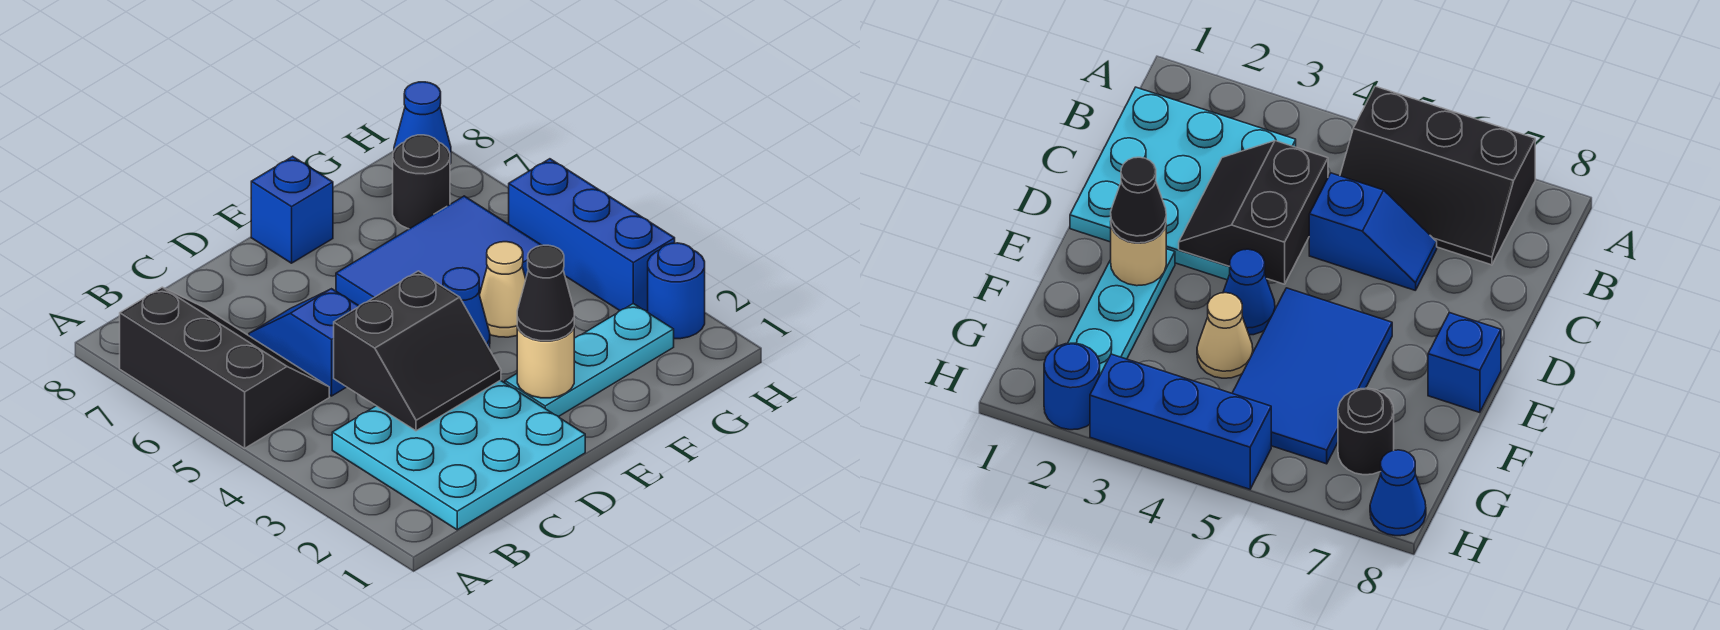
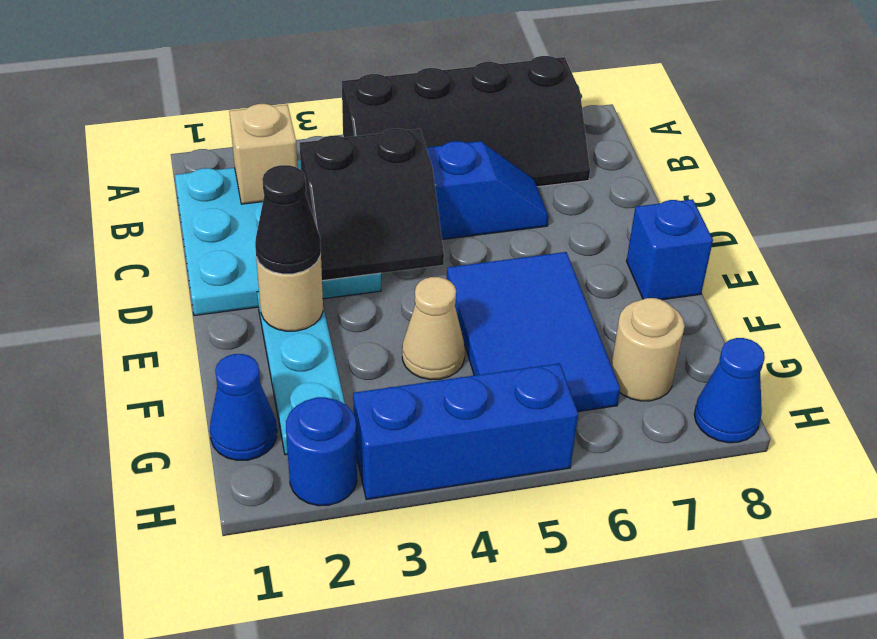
black slope A5:B7 level 1 top A -> black slope A4:B7 level 1 top A
none -> tan brick B2 level 2
black slope C3:D4 level 2 top 4 -> black slope C3:D4 level 2 top C
blue cone E4 level 1 -> blue cone G1 level 1
black round brick G7 level 1 -> tan round brick G7 level 1

